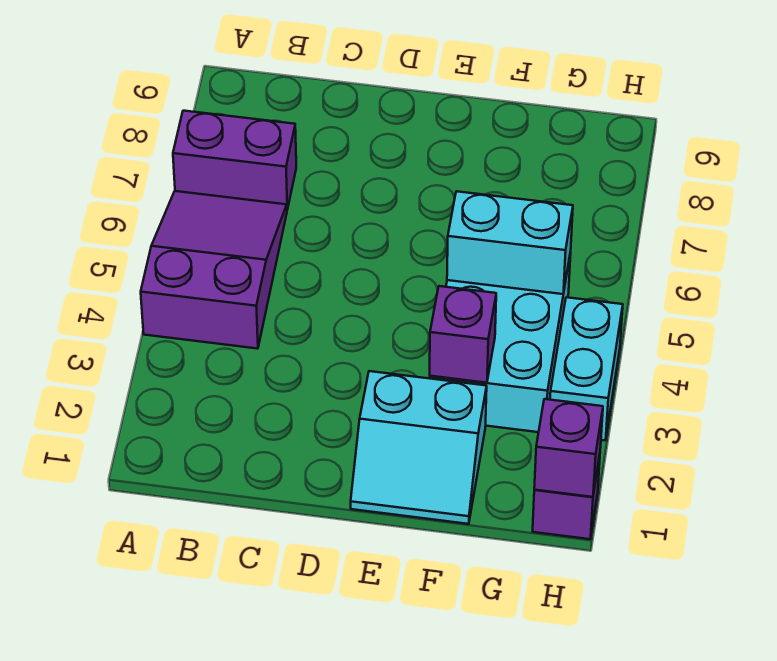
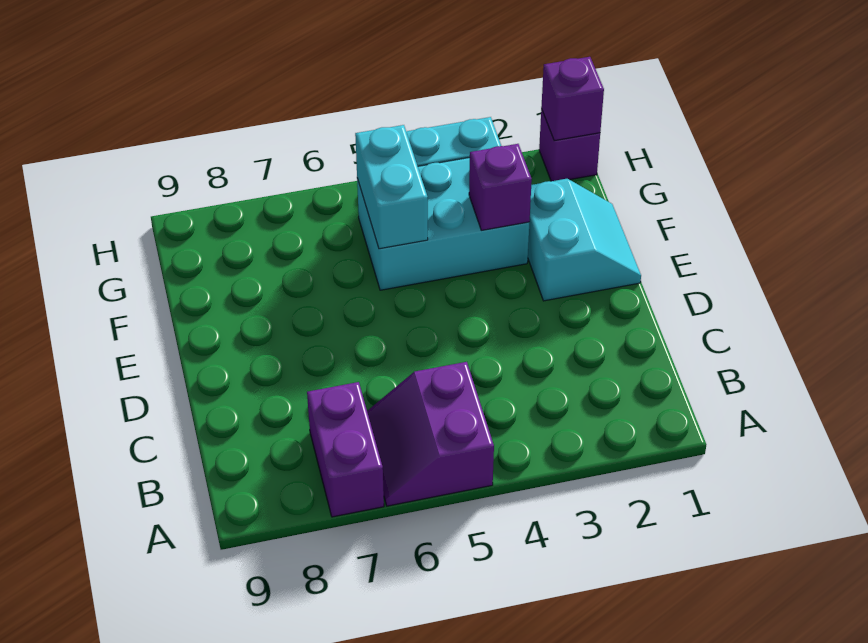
purple slope A4:B6 level 1 top 4 -> purple slope A5:B6 level 1 top 5

